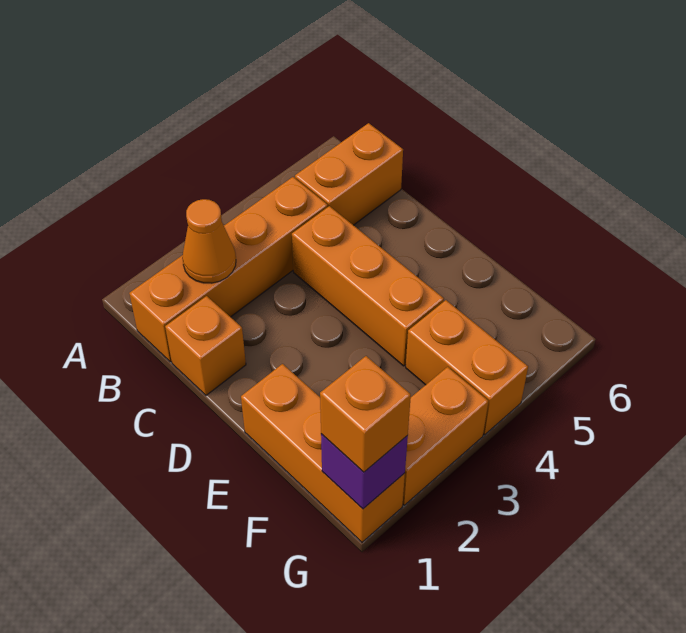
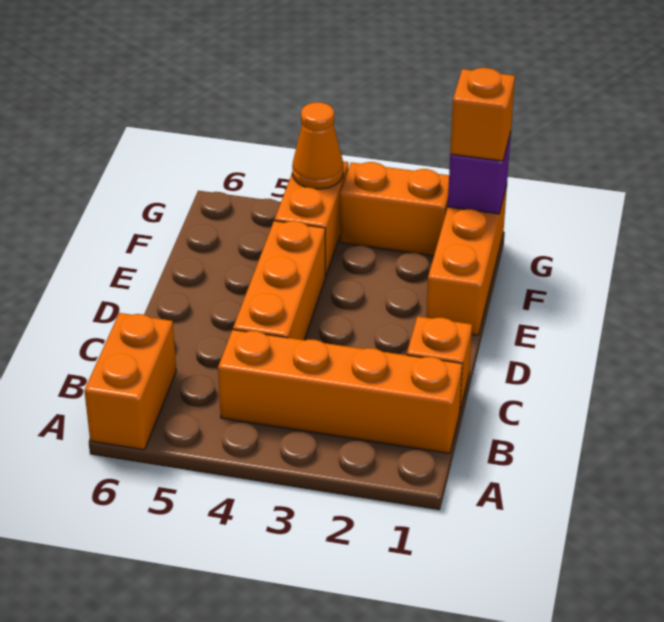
orange cone B2 level 2 -> orange cone G4 level 2
orange brick B5:B6 level 1 -> orange brick A6:B6 level 1

